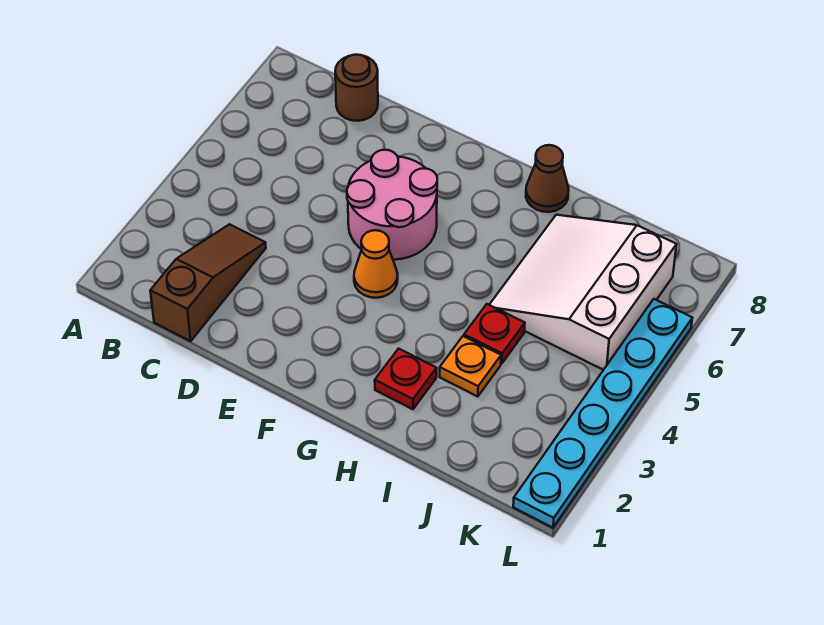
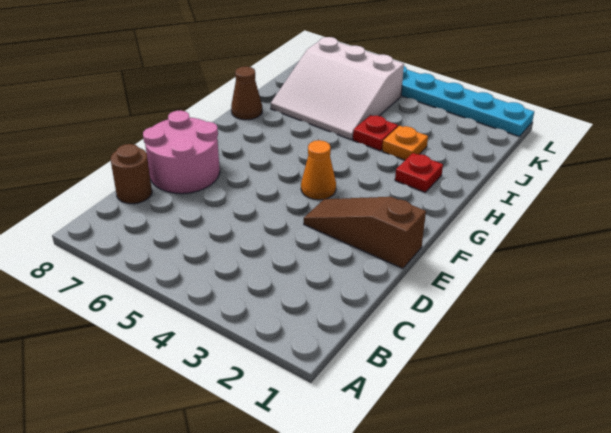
brown slope C1:C3 level 1 top 1 -> brown slope E1:E3 level 1 top 1
pink round brick E5:F6 level 1 -> pink round brick D7:E8 level 1

